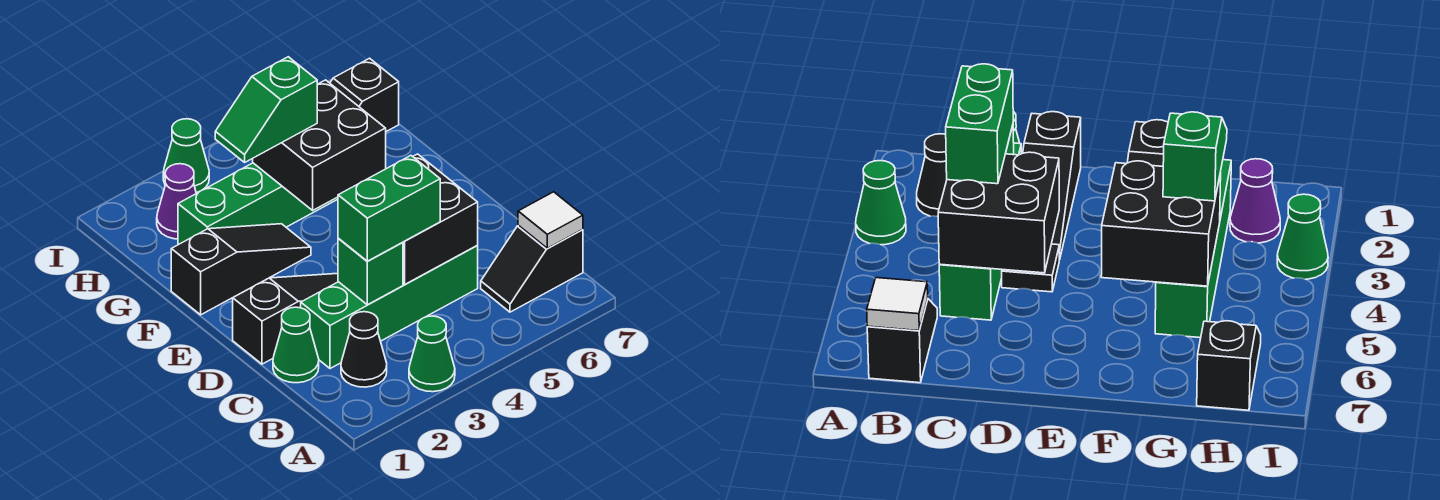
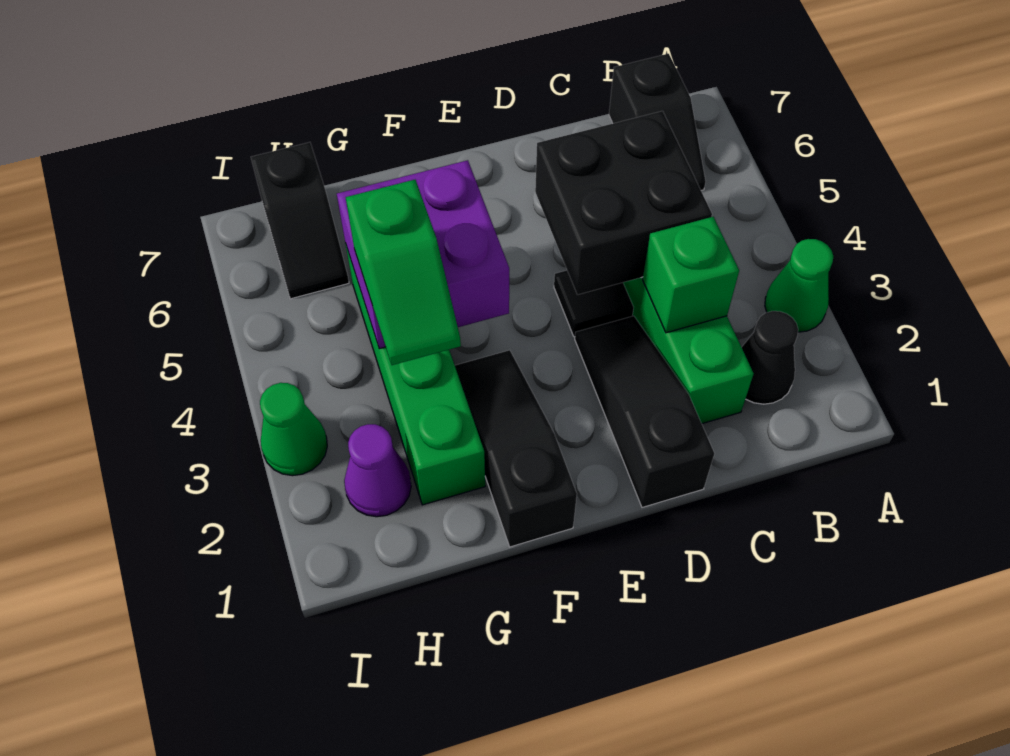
white tile B7 level 2 -> none
green cone C1 level 1 -> none
green brick C3:C4 level 3 -> none
black brick F4:G5 level 2 -> purple brick F4:G5 level 2

